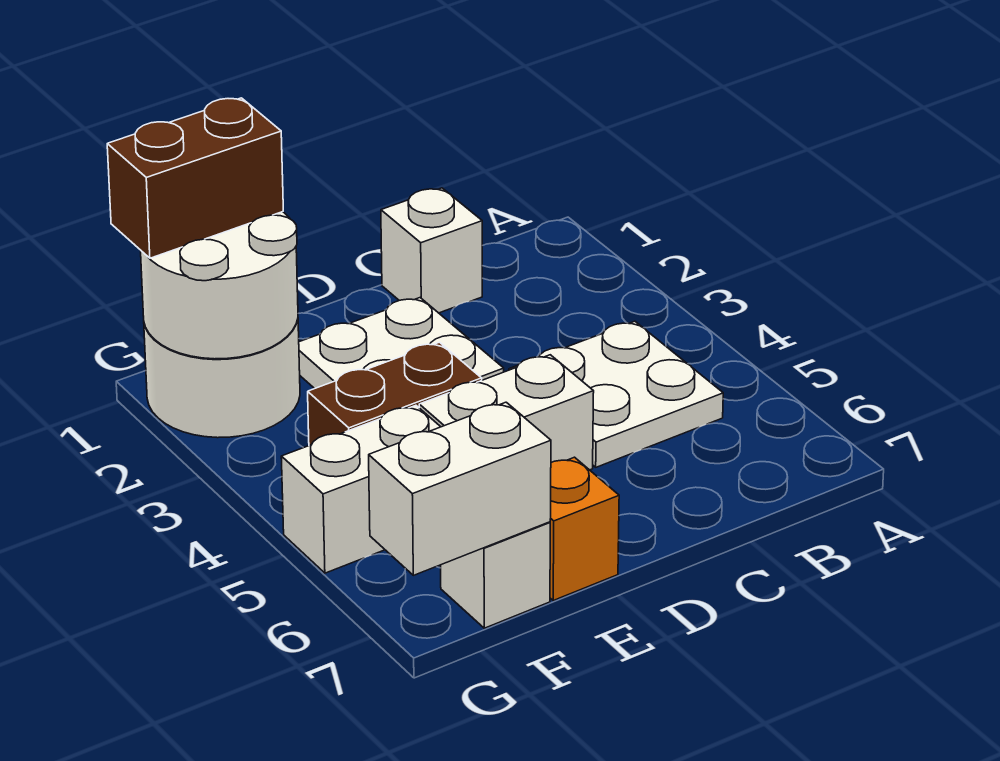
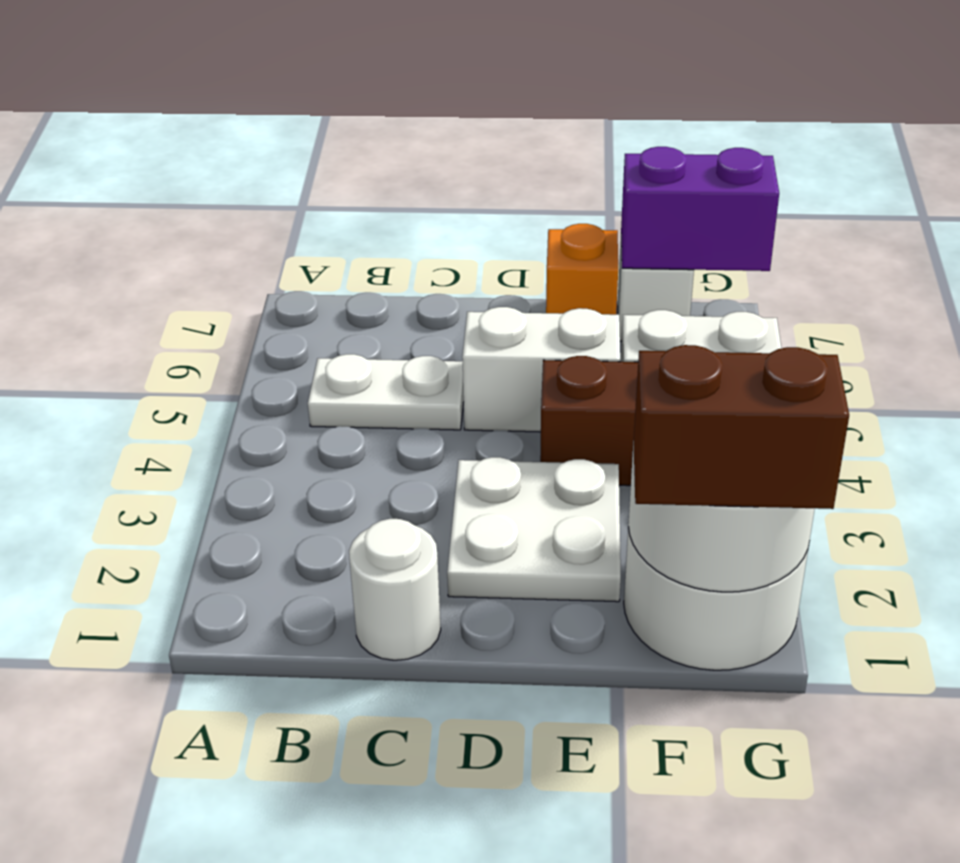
white plate B4:C5 level 1 -> white plate B5:C5 level 1
white brick C1 level 1 -> white round brick C1 level 1
white brick F7:G7 level 2 -> purple brick F7:G7 level 2

